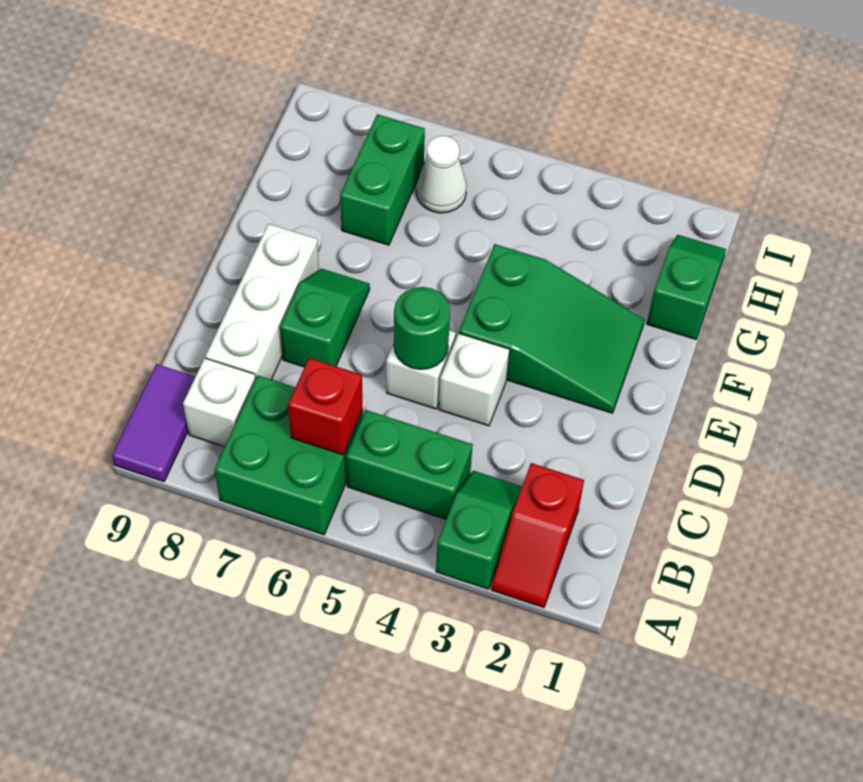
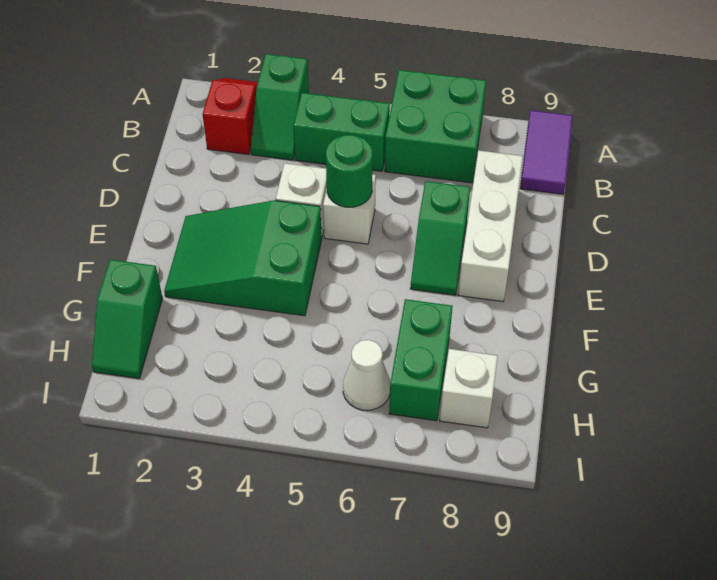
red brick B6 level 2 -> none
white brick B8 level 1 -> white brick H8 level 1

